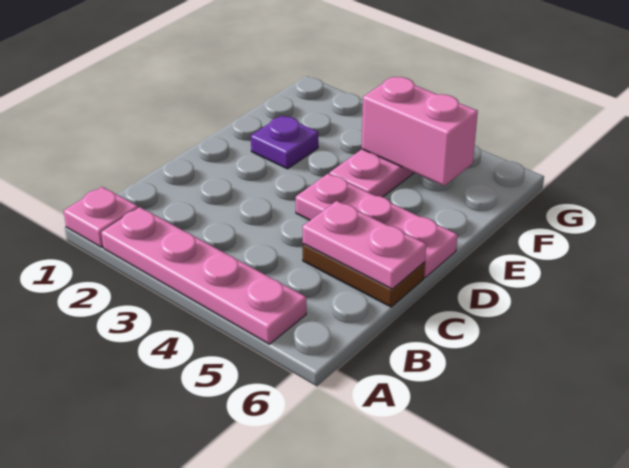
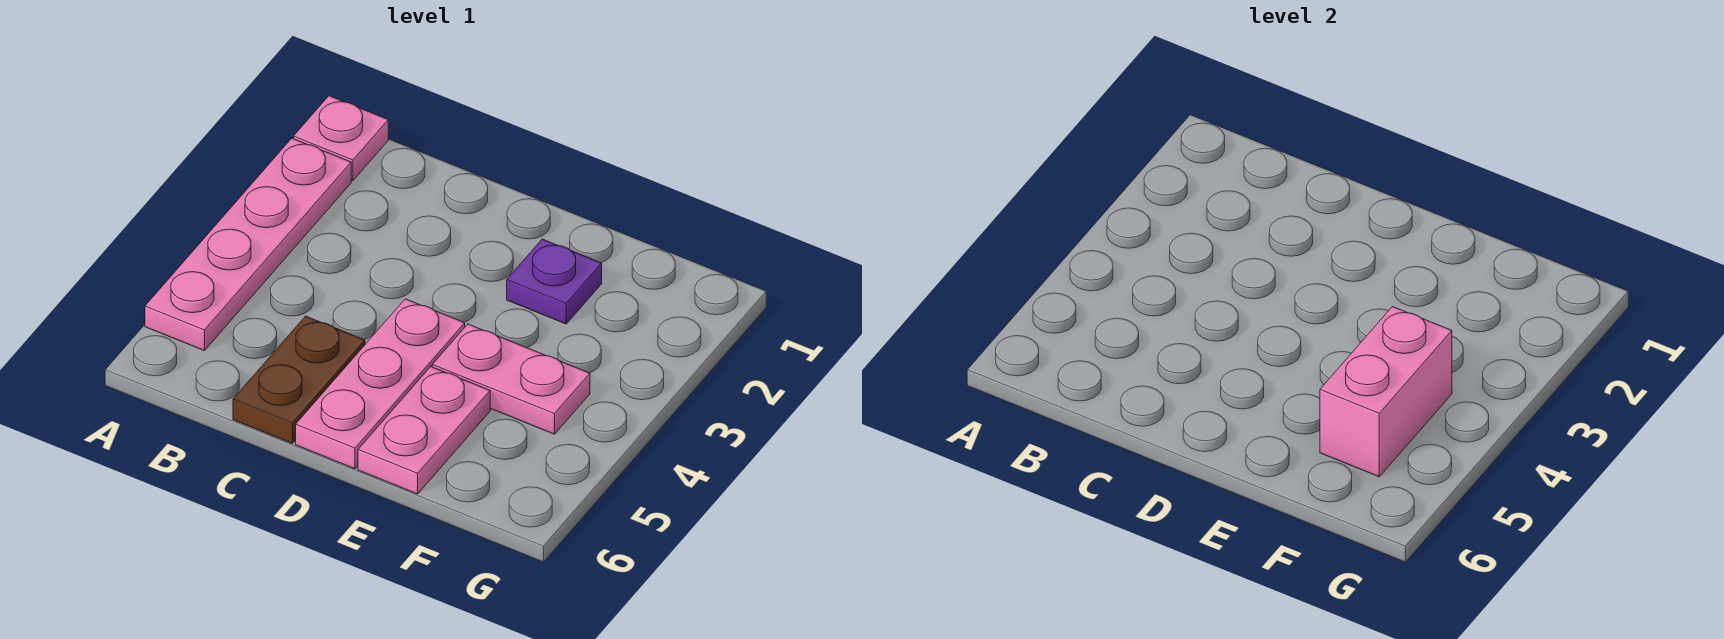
pink plate C5:C6 level 2 -> pink plate E5:E6 level 1

